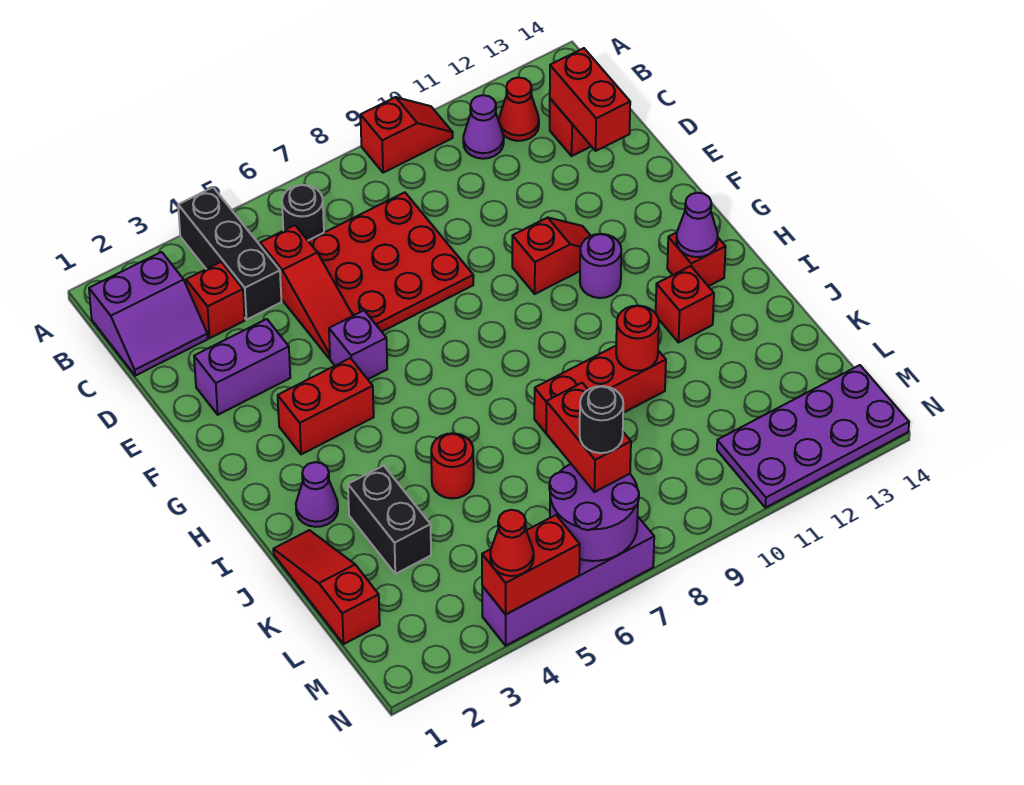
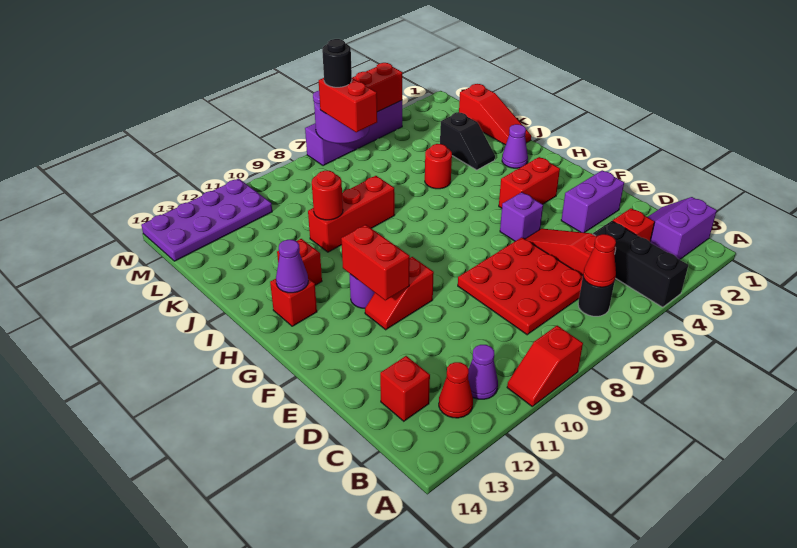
red brick C13:D13 level 2 -> red brick F11:G11 level 2
black brick J3:K3 level 1 -> black slope J3:K3 level 1 top K
red cone N4 level 3 -> red cone B6 level 2

